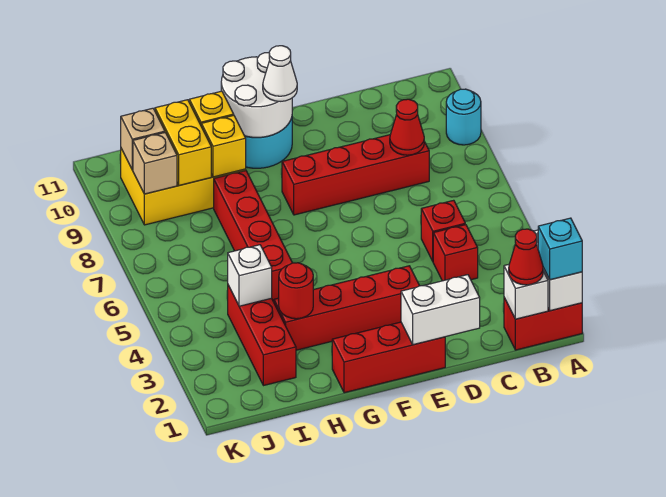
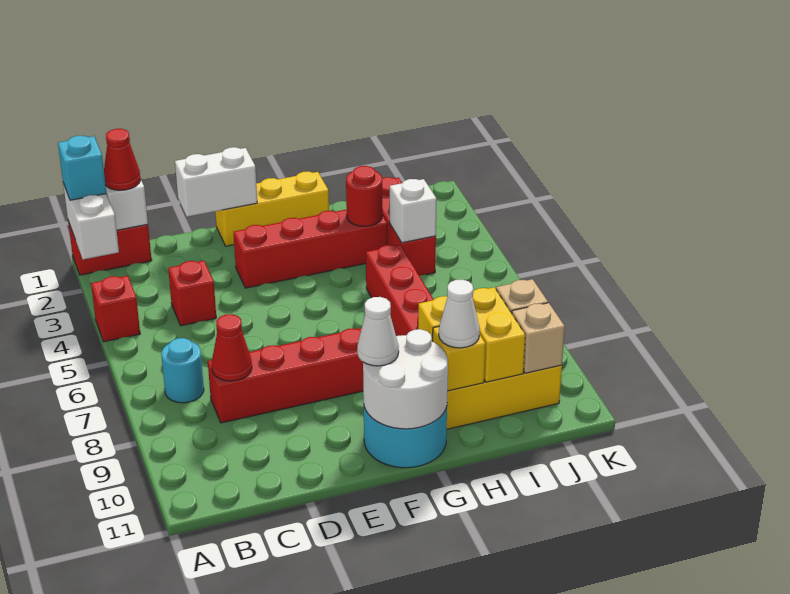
cyan round brick A9 level 1 -> cyan round brick B7 level 1
red brick C5 level 1 -> red brick A4 level 1
red brick E1:G1 level 1 -> yellow brick E1:G1 level 1
none -> white cone H10 level 3

